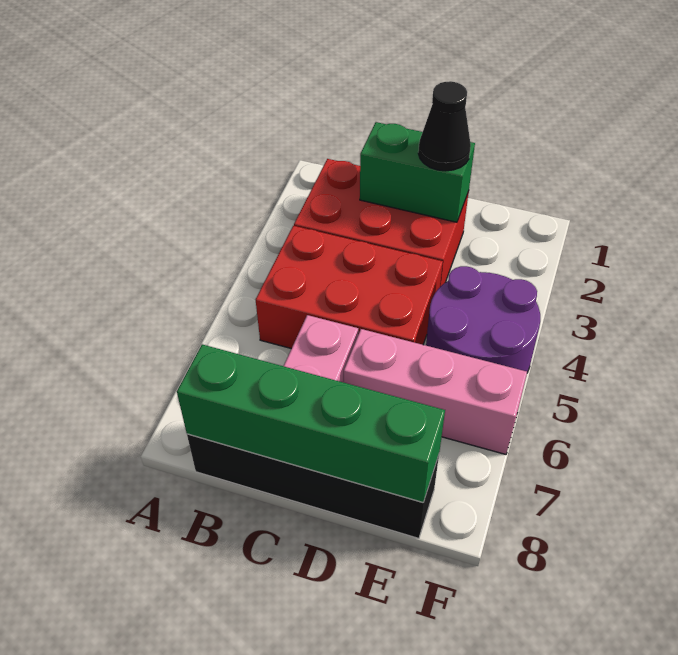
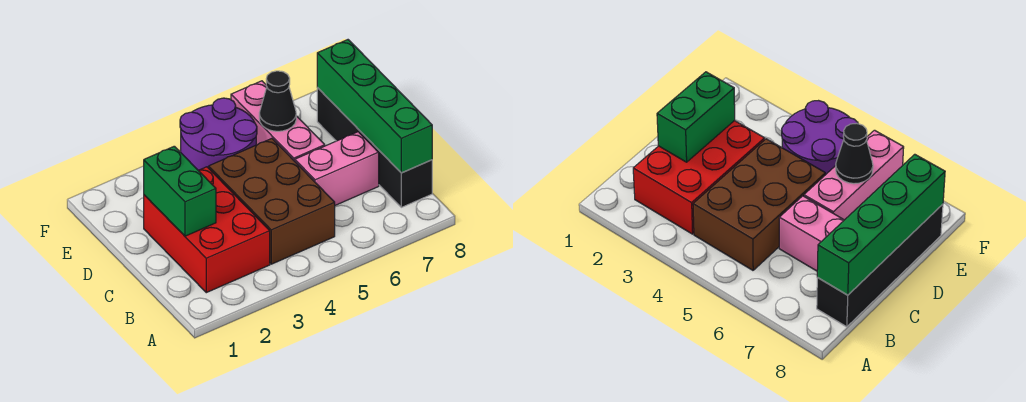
red brick B4:D5 level 1 -> brown brick B4:D5 level 1
black cone D2 level 3 -> black cone E6 level 2

